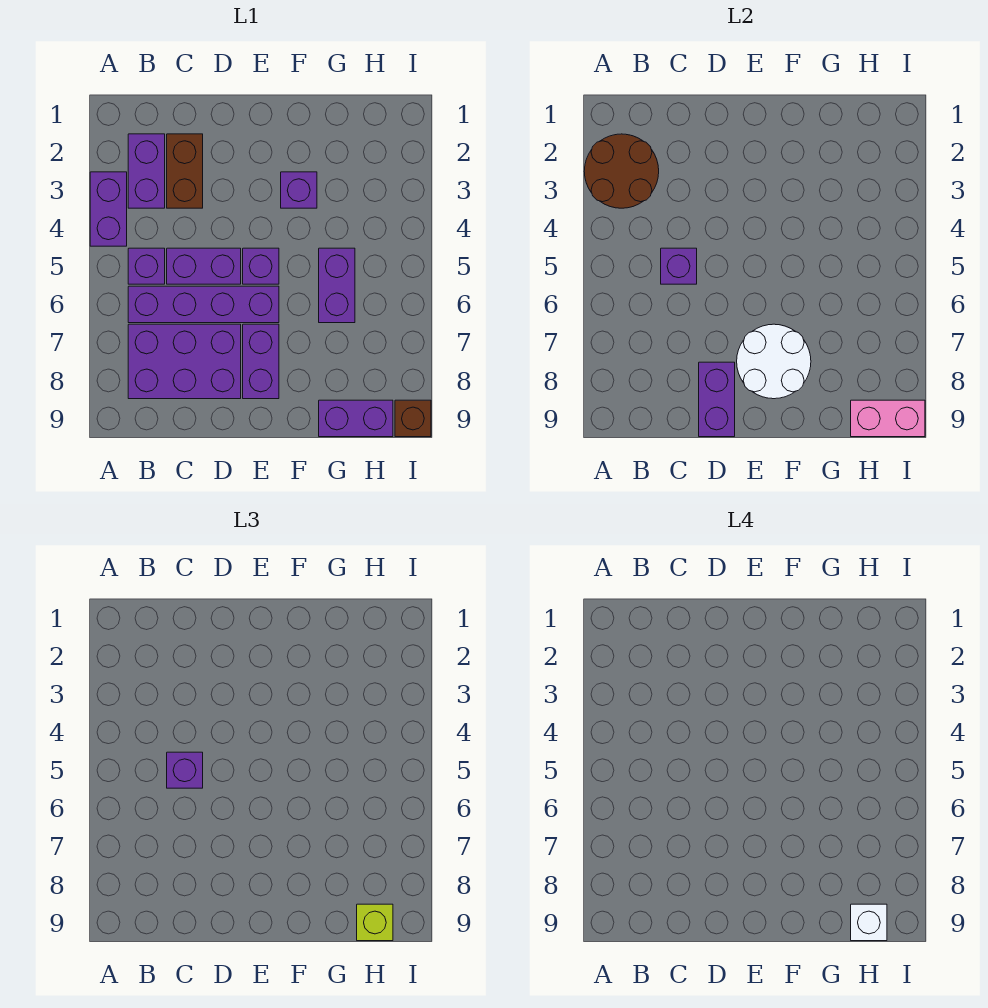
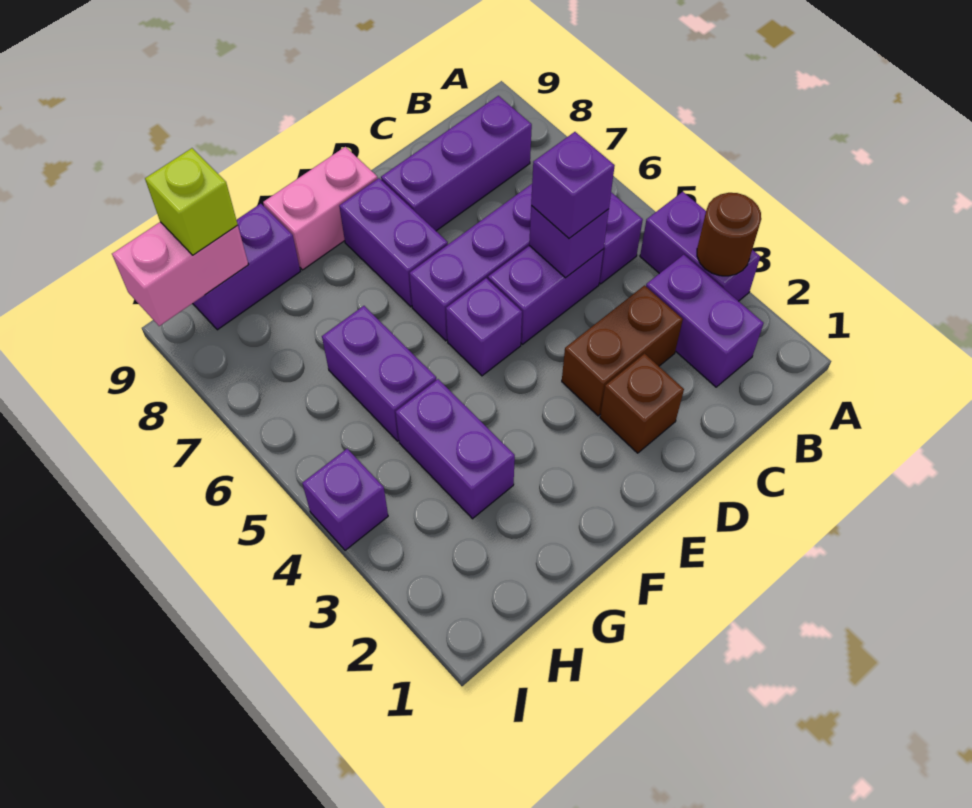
brown round brick A2:B3 level 2 -> brown round brick A3 level 2
purple brick B7:D8 level 1 -> purple brick B8:D8 level 1
brown brick C2:C3 level 1 -> brown brick C3:D3 level 1
purple brick D8:D9 level 2 -> purple brick G3:G4 level 1
white round brick E7:F8 level 2 -> none
none -> pink brick E9:F9 level 1
purple brick F3 level 1 -> purple brick I4 level 1
white brick H9 level 4 -> none
brown brick I9 level 1 -> brown brick D2 level 1

